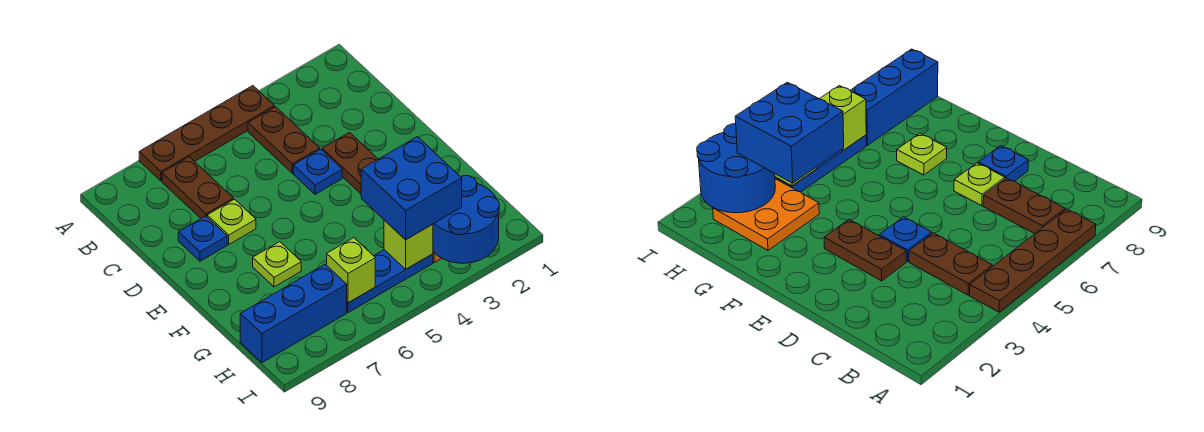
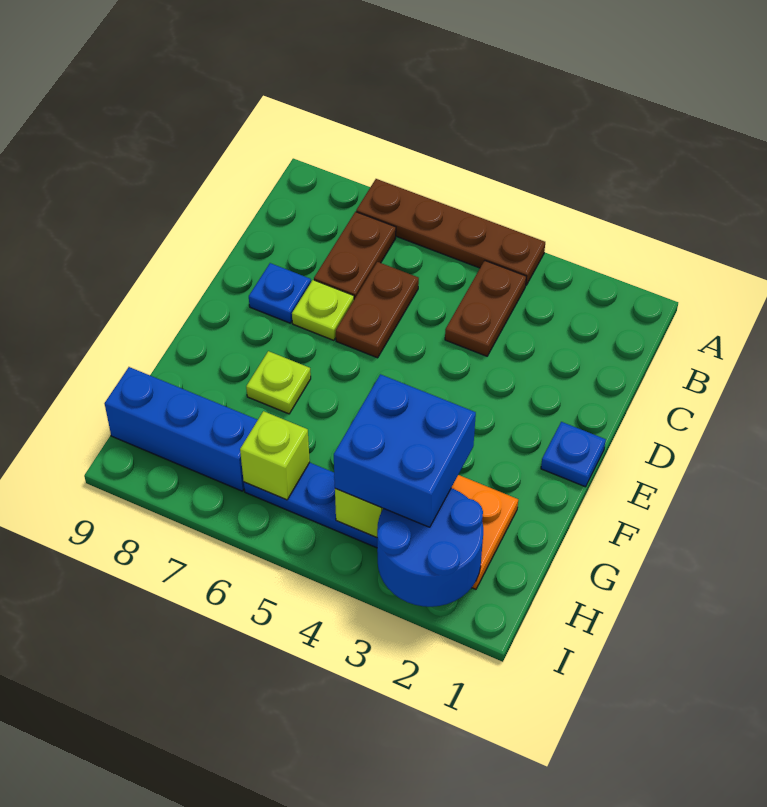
brown plate D3:E3 level 1 -> brown plate C6:D6 level 1
blue plate D4 level 1 -> blue plate E1 level 1

